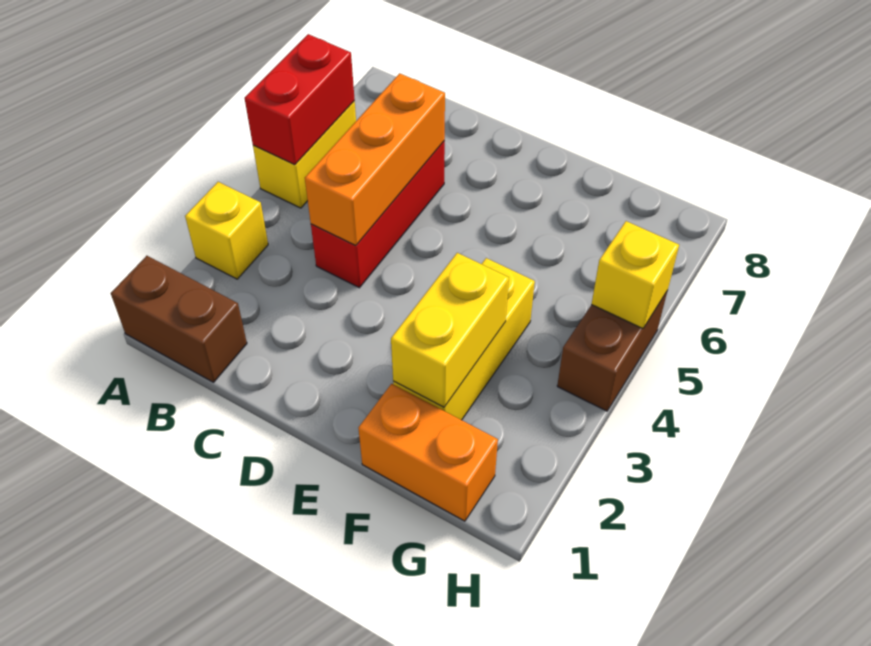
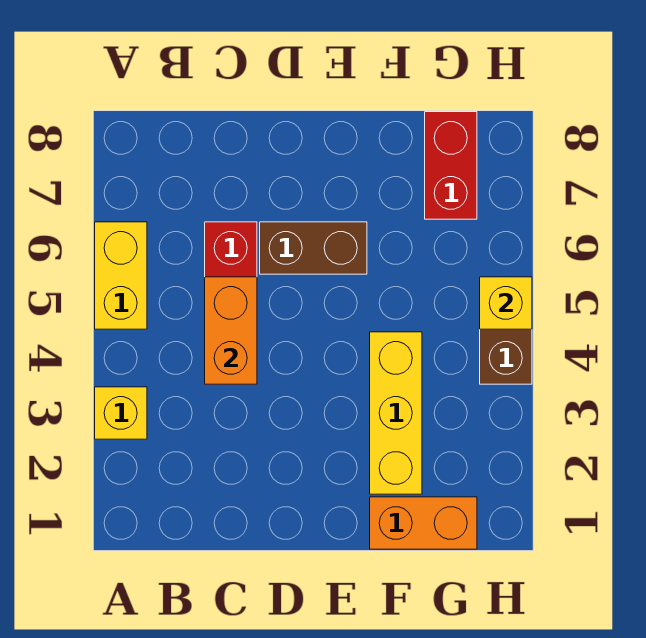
brown brick A1:B1 level 1 -> brown brick D6:E6 level 1
red brick A5:A6 level 2 -> red brick G7:G8 level 1
orange brick C4:C6 level 2 -> orange brick C4:C5 level 2
yellow brick F2:F3 level 2 -> none

